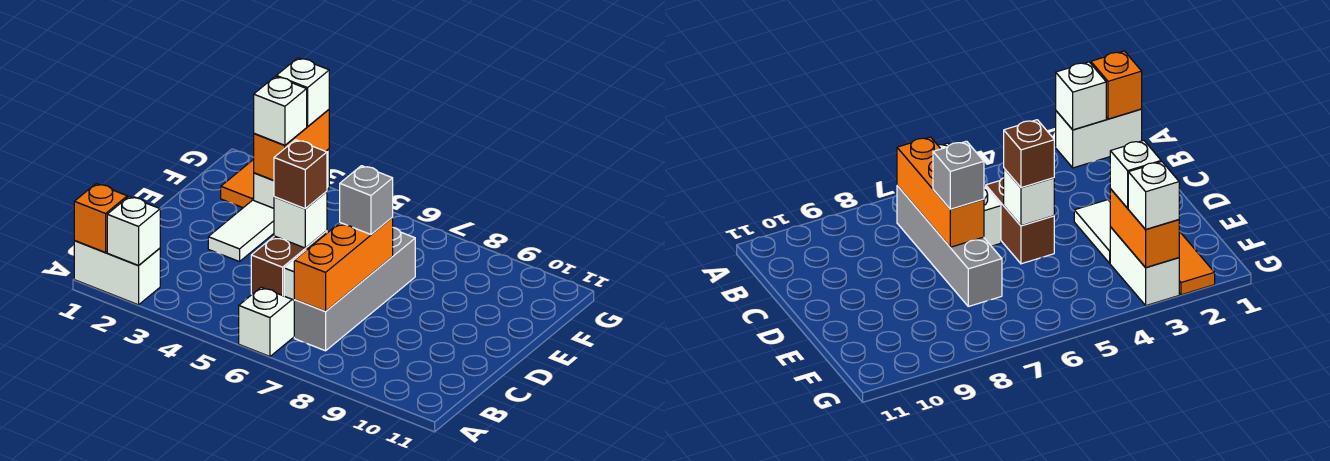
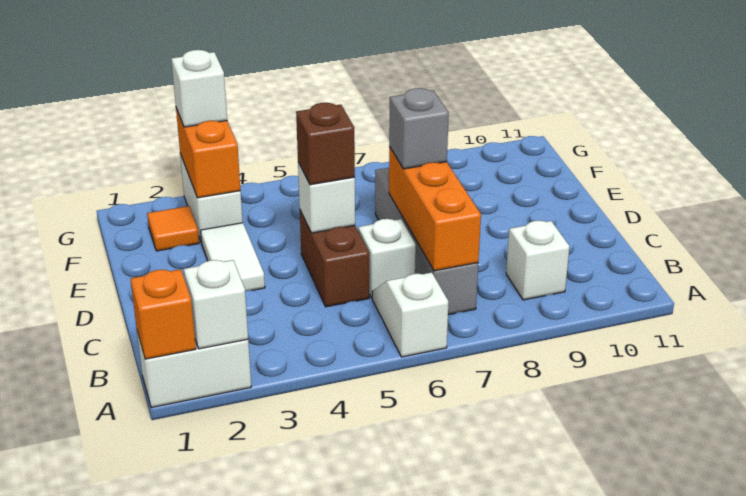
orange tile F2:G2 level 1 -> orange tile F2 level 1
white brick F3 level 3 -> white brick B9 level 1

